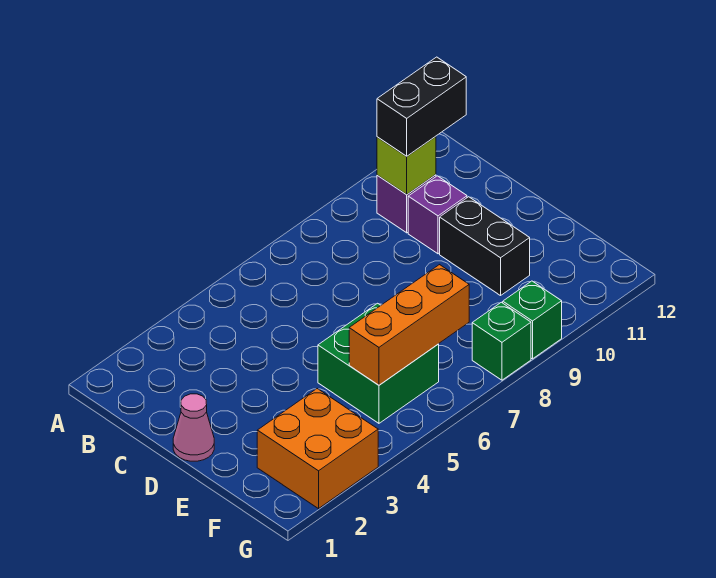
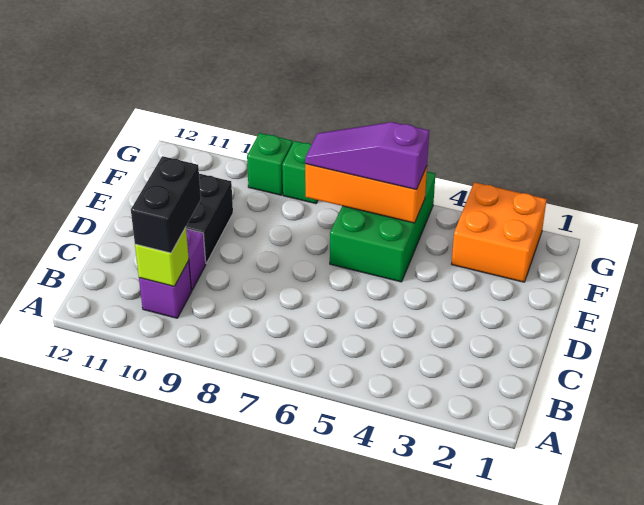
black brick B10:B11 level 3 -> black brick B10:C10 level 3
pink cone D1 level 1 -> none
green brick E5:F6 level 1 -> green brick E5:G6 level 1
none -> purple slope F5:F7 level 3 top 5

